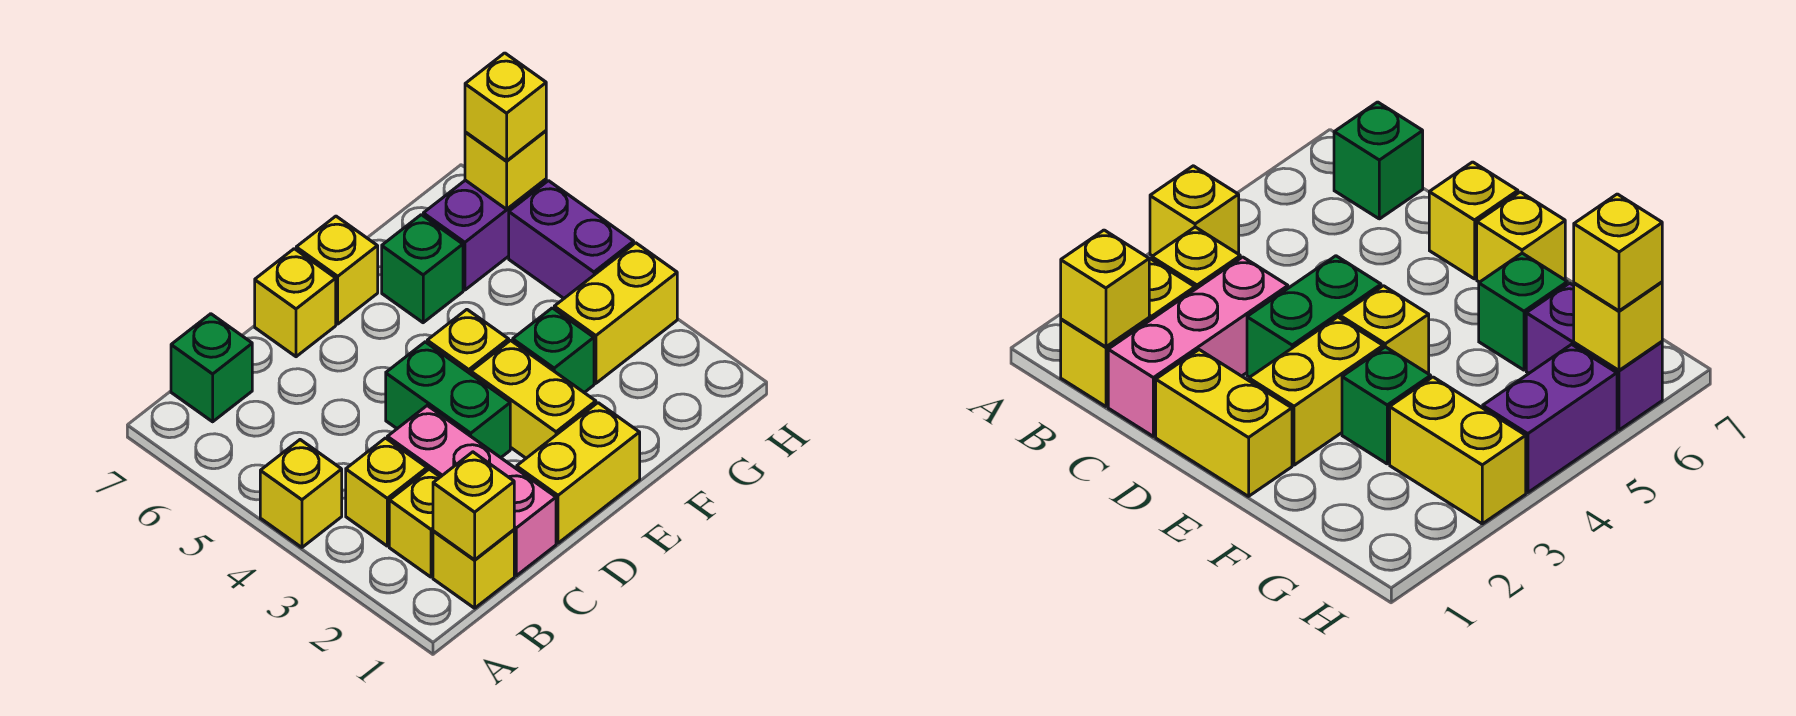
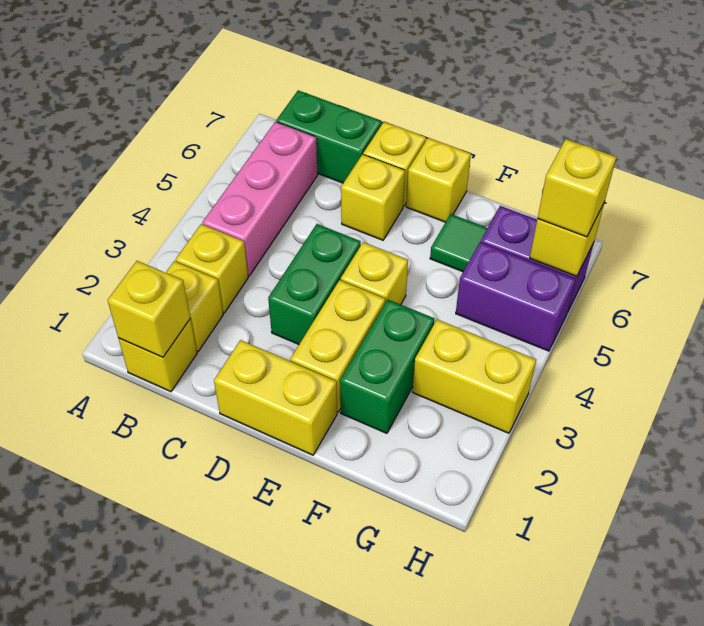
yellow brick A4 level 1 -> yellow brick D6 level 1
green brick B7 level 1 -> green brick B7:C7 level 1
pink brick C1:C3 level 1 -> pink brick B4:B6 level 1
green brick F3 level 1 -> green brick F2:F3 level 1
green brick F6 level 1 -> green tile F6 level 1
purple brick H4:H5 level 1 -> purple brick G5:H5 level 1

